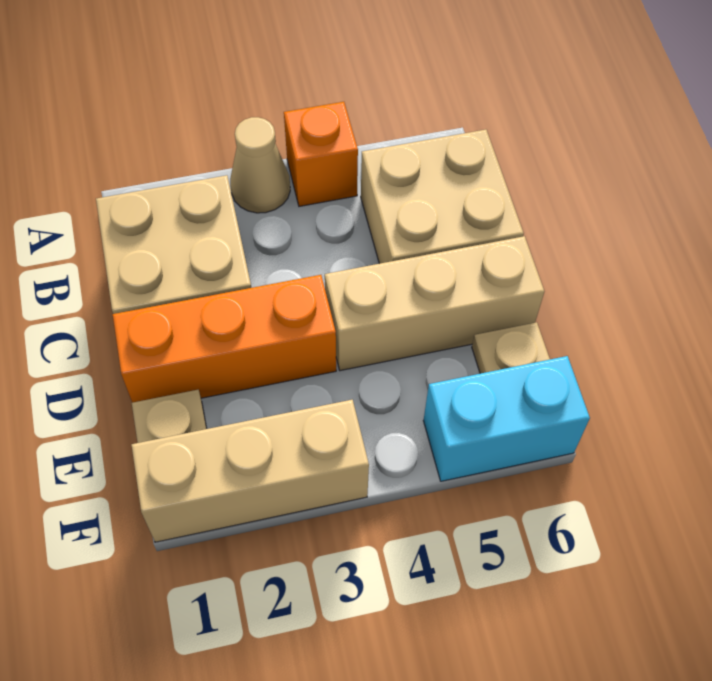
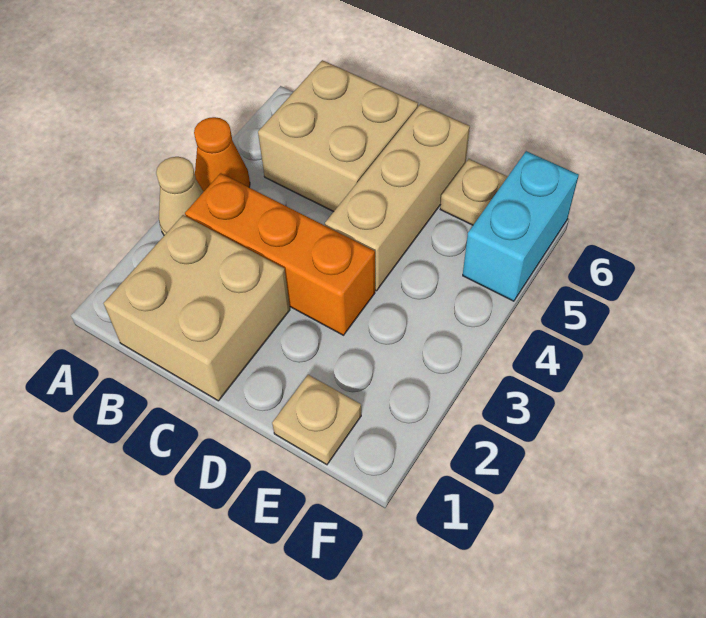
orange brick A4 level 1 -> orange cone A4 level 1
orange brick D1:D3 level 1 -> orange brick B3:D3 level 1
tan brick F1:F3 level 1 -> none

